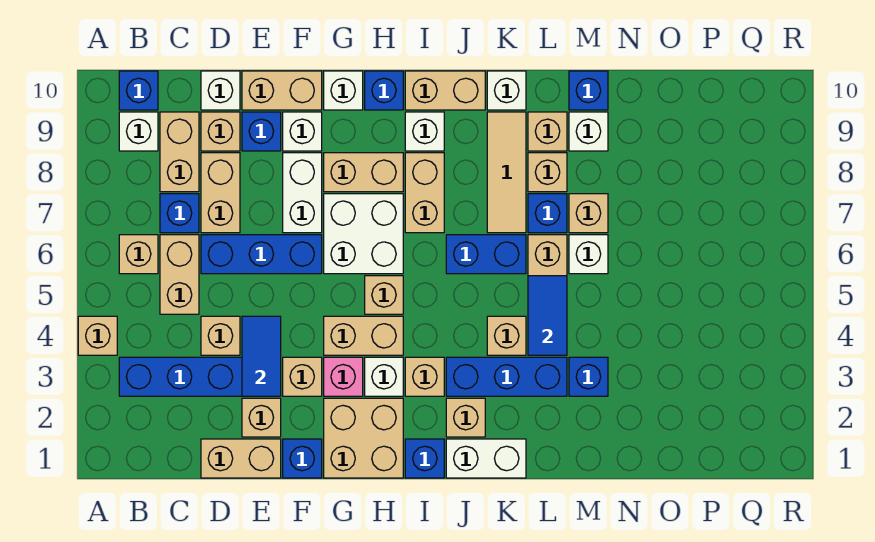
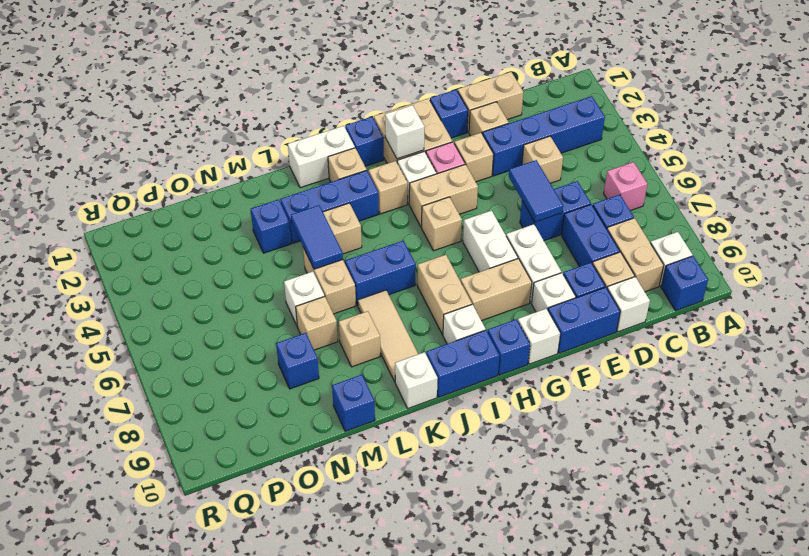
tan brick A4 level 1 -> none
tan brick B6 level 1 -> pink brick B6 level 1
tan brick C5:C6 level 1 -> none
blue brick D6:F6 level 1 -> blue brick D6:E6 level 1
tan brick D7:D8 level 1 -> blue brick D7:D8 level 1
blue tile E3:E4 level 2 -> blue tile E5:E6 level 2
tan brick E10:F10 level 1 -> blue brick E10:F10 level 1
white brick G6:H7 level 1 -> white brick G6:G7 level 1
tan brick I10:J10 level 1 -> blue brick I10:J10 level 1
blue brick L7 level 1 -> blue brick N8 level 1
tan brick L9 level 1 -> none
white brick M9 level 1 -> white brick H2 level 2

